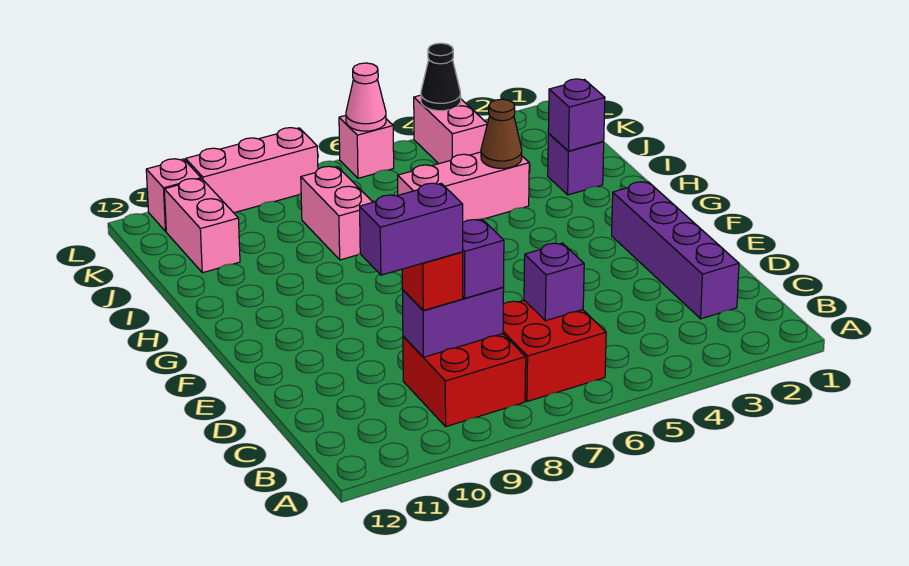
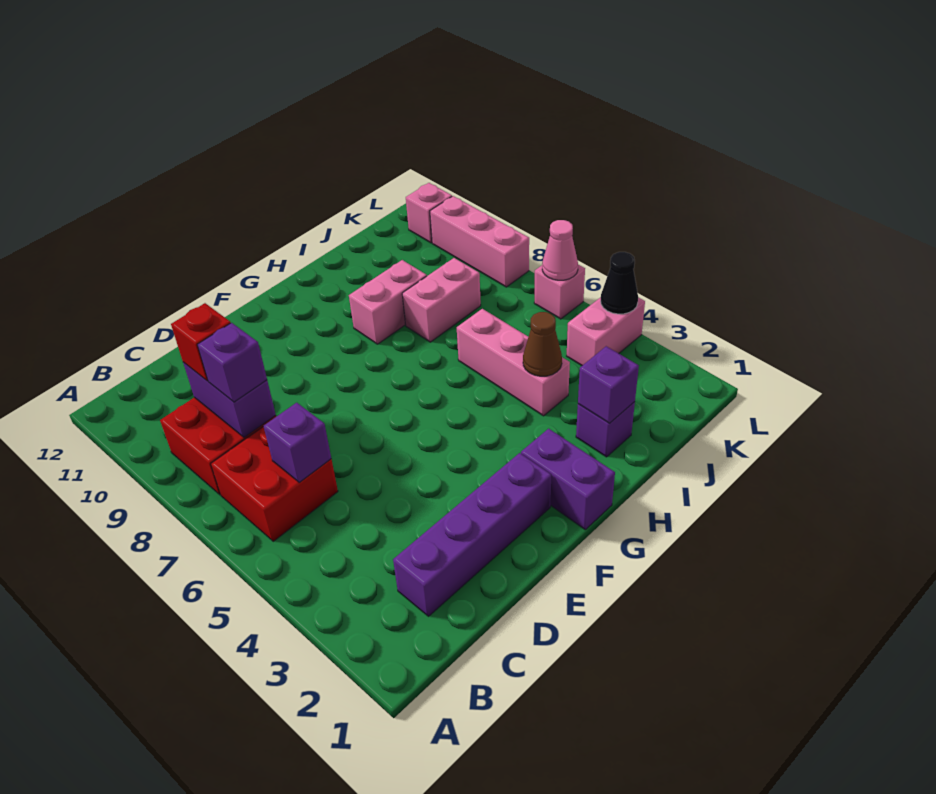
purple brick C9:C10 level 4 -> purple brick G1:G2 level 1
pink brick J11:K11 level 1 -> pink brick H9:I9 level 1

